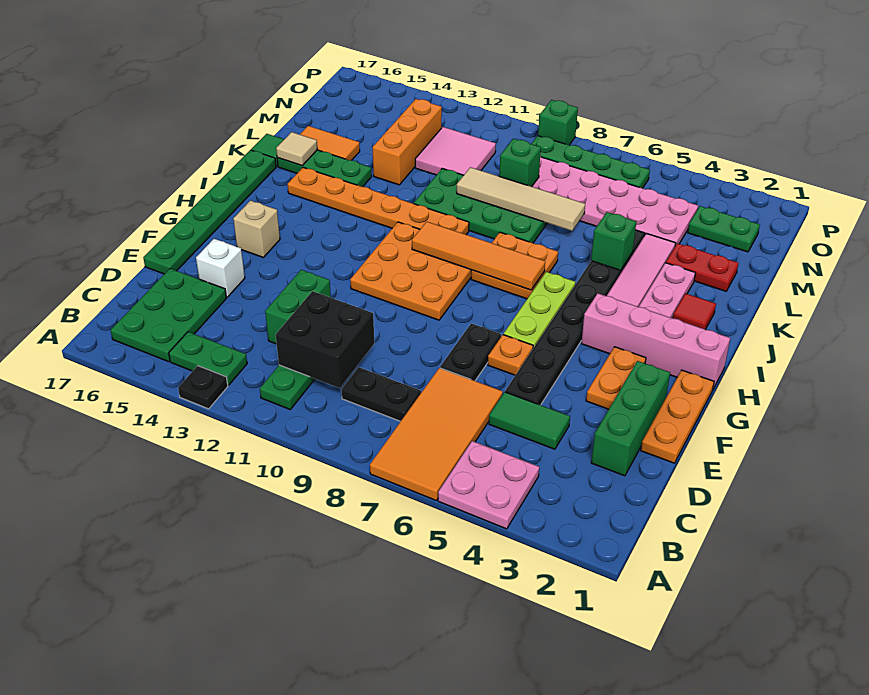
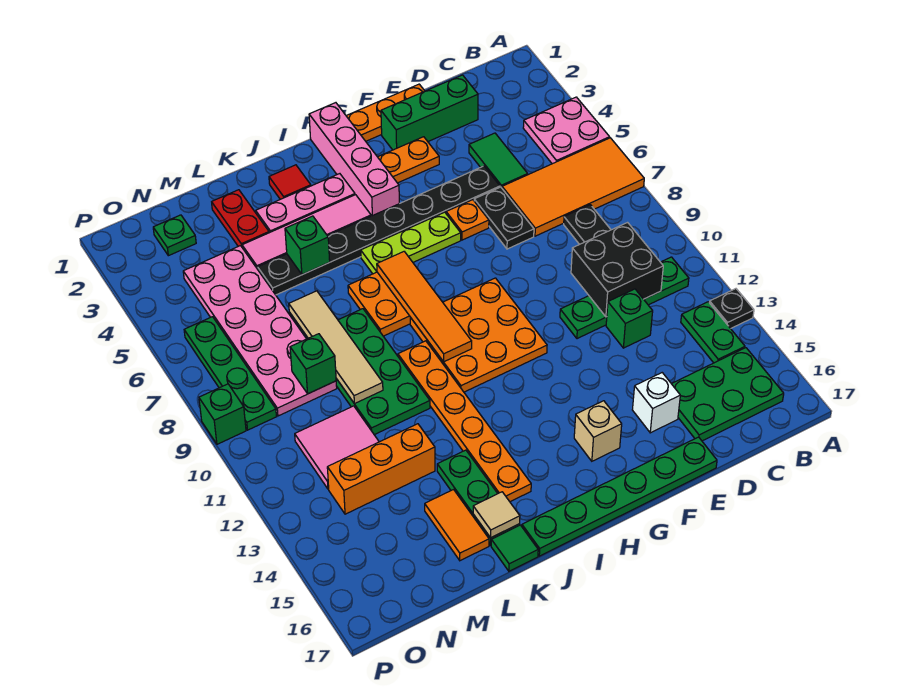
green brick D12:E12 level 1 -> green brick D12 level 1
black plate E7:F7 level 1 -> black plate E6:E7 level 1
green plate N2:N3 level 1 -> green plate N2 level 1

